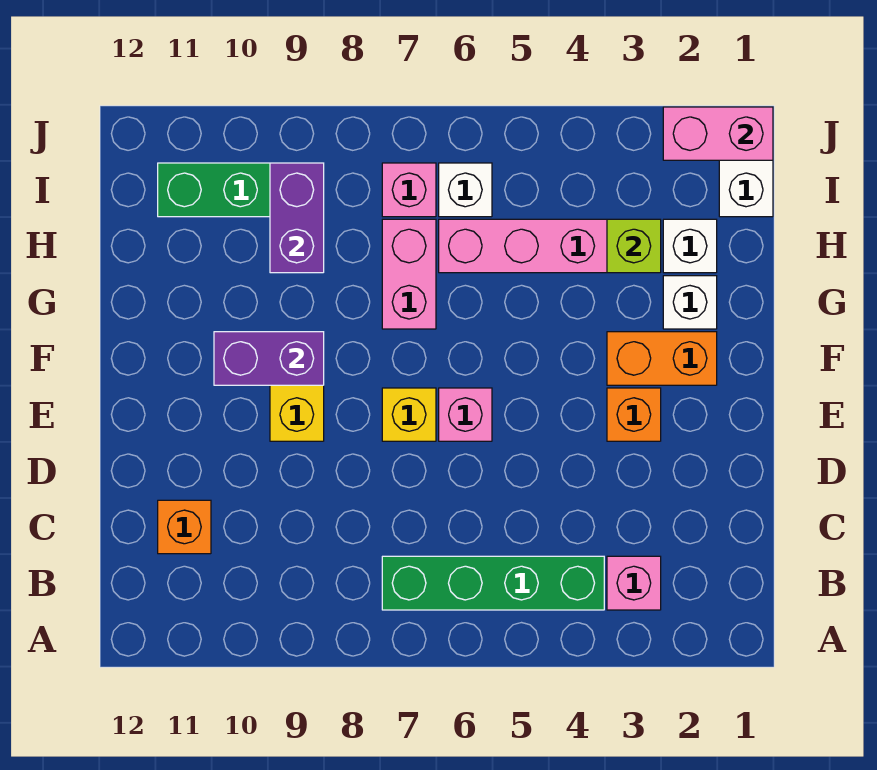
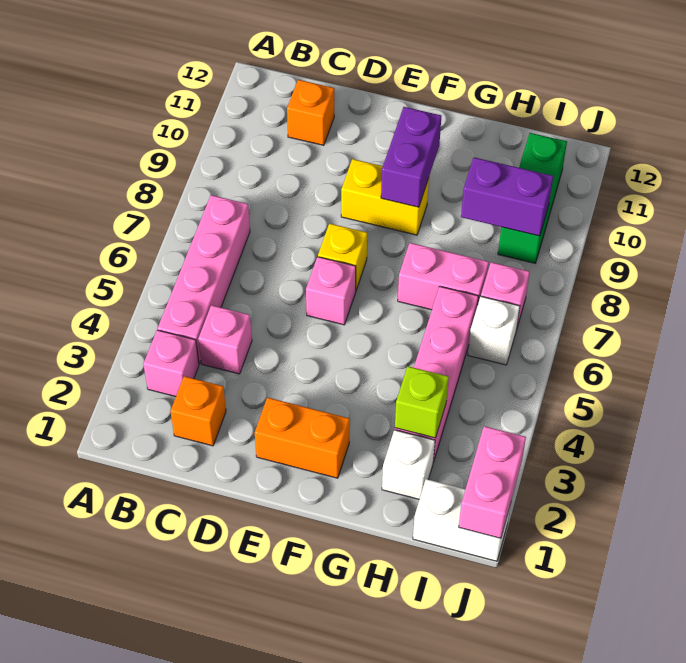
green brick B4:B7 level 1 -> pink brick B4:B7 level 1
none -> pink brick C4 level 1
orange brick E3 level 1 -> orange brick C2 level 1
orange brick F2:F3 level 1 -> orange brick E2:F2 level 1
white brick G2 level 1 -> none

